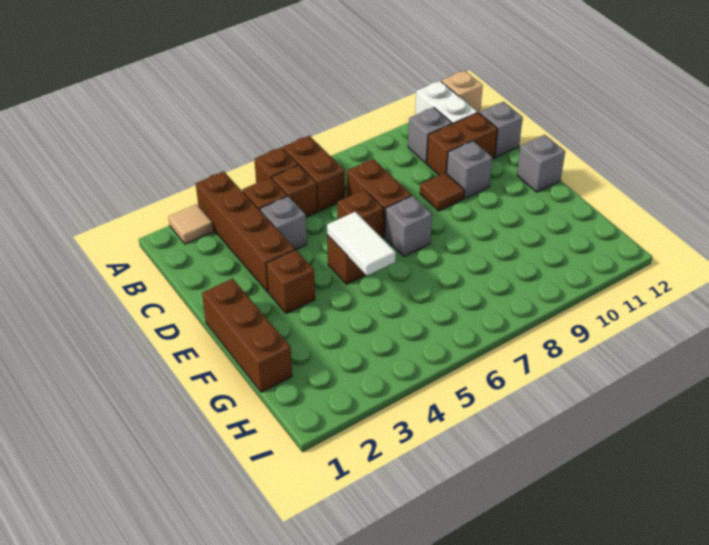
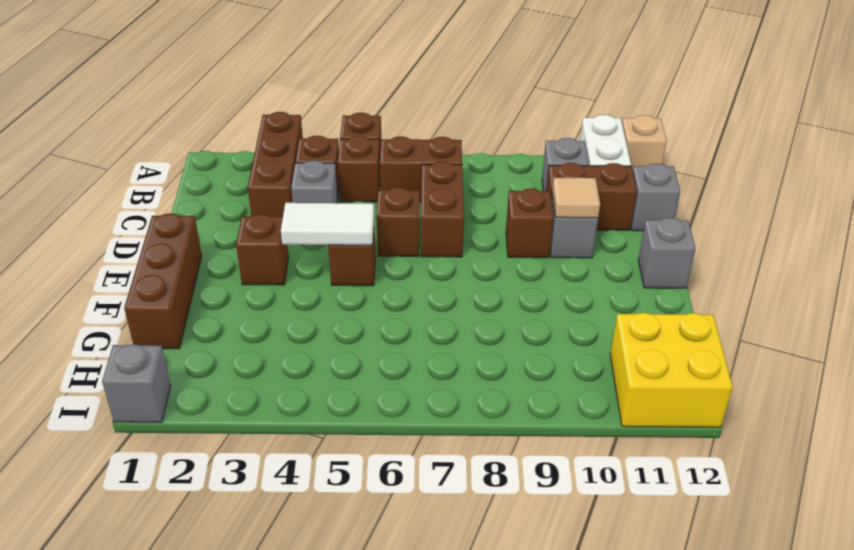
tan tile A2 level 1 -> tan tile D10 level 2
brown brick A3:D3 level 1 -> brown brick A3:C3 level 1
brown brick A6:B6 level 1 -> brown brick B6:B7 level 1
brown tile D9 level 1 -> brown brick D9 level 1
white tile E5:F5 level 2 -> white tile E4:E5 level 2
grey brick E7 level 1 -> grey brick I1 level 1
none -> yellow brick H11:I12 level 1

